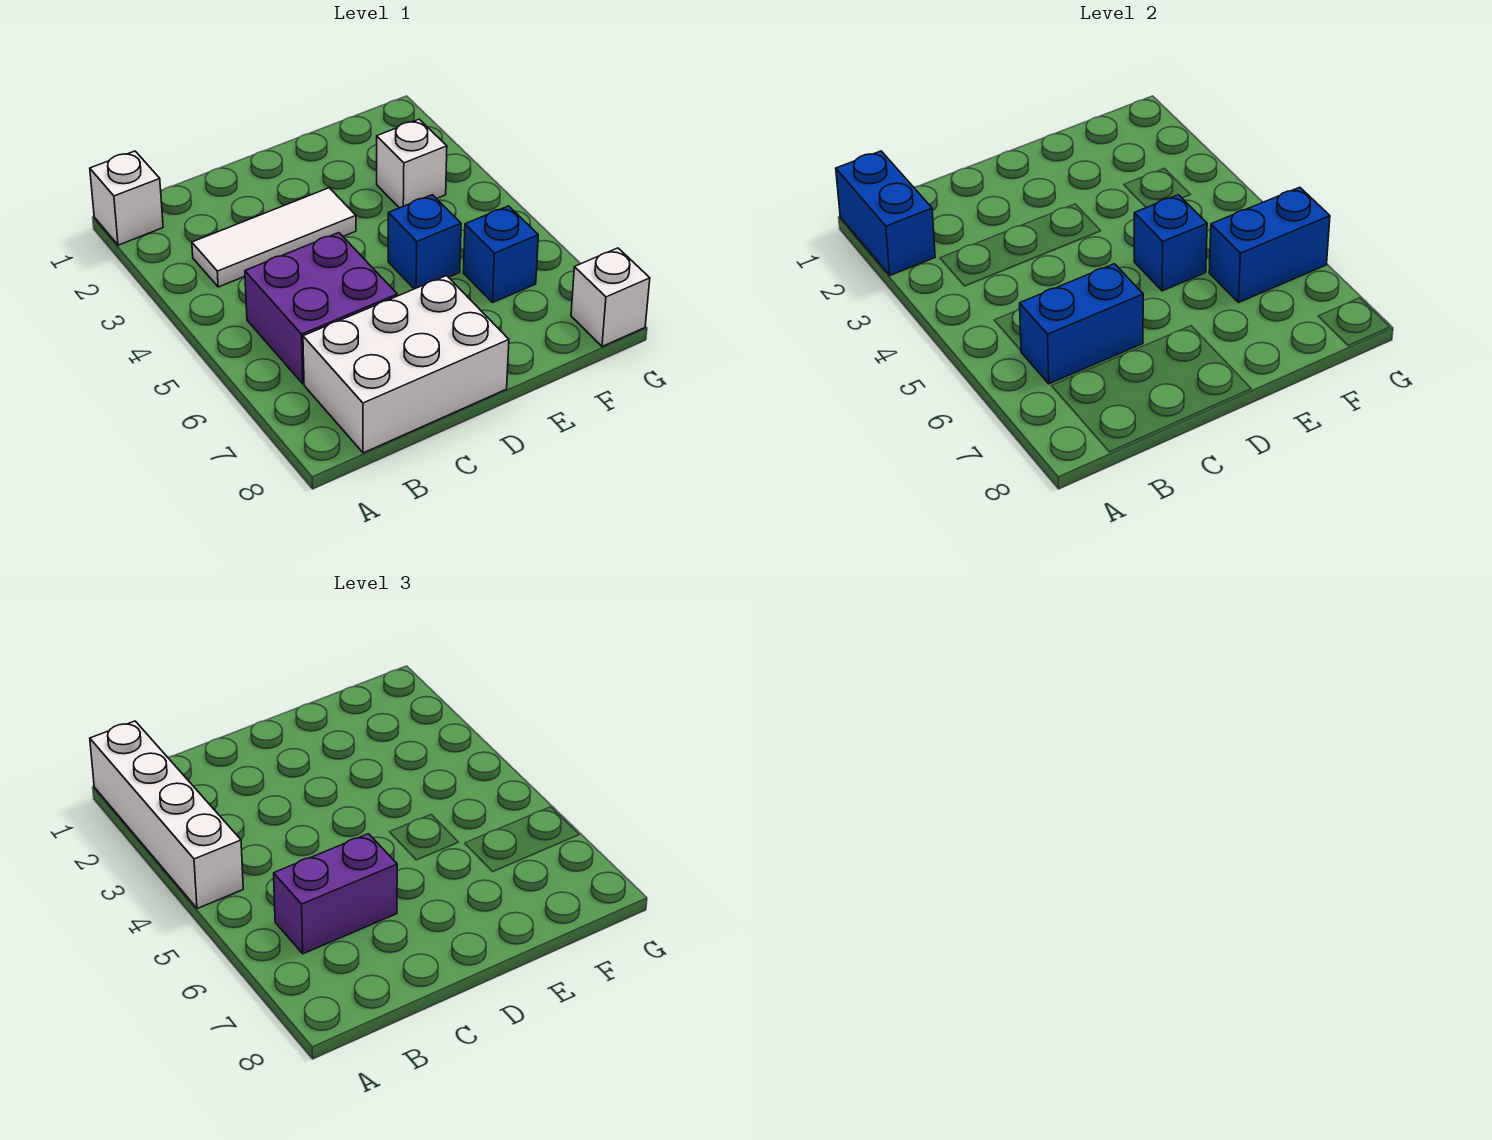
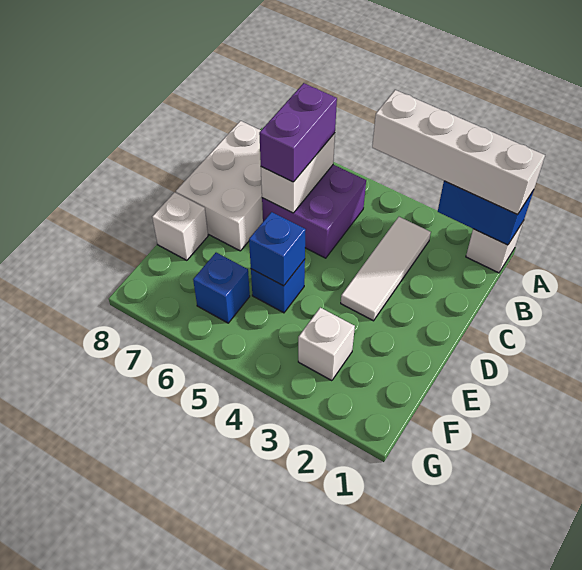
blue brick B6:C6 level 2 -> white brick B6:C6 level 2
blue brick F6:G6 level 2 -> none
white brick G8 level 1 -> white brick E8 level 1

